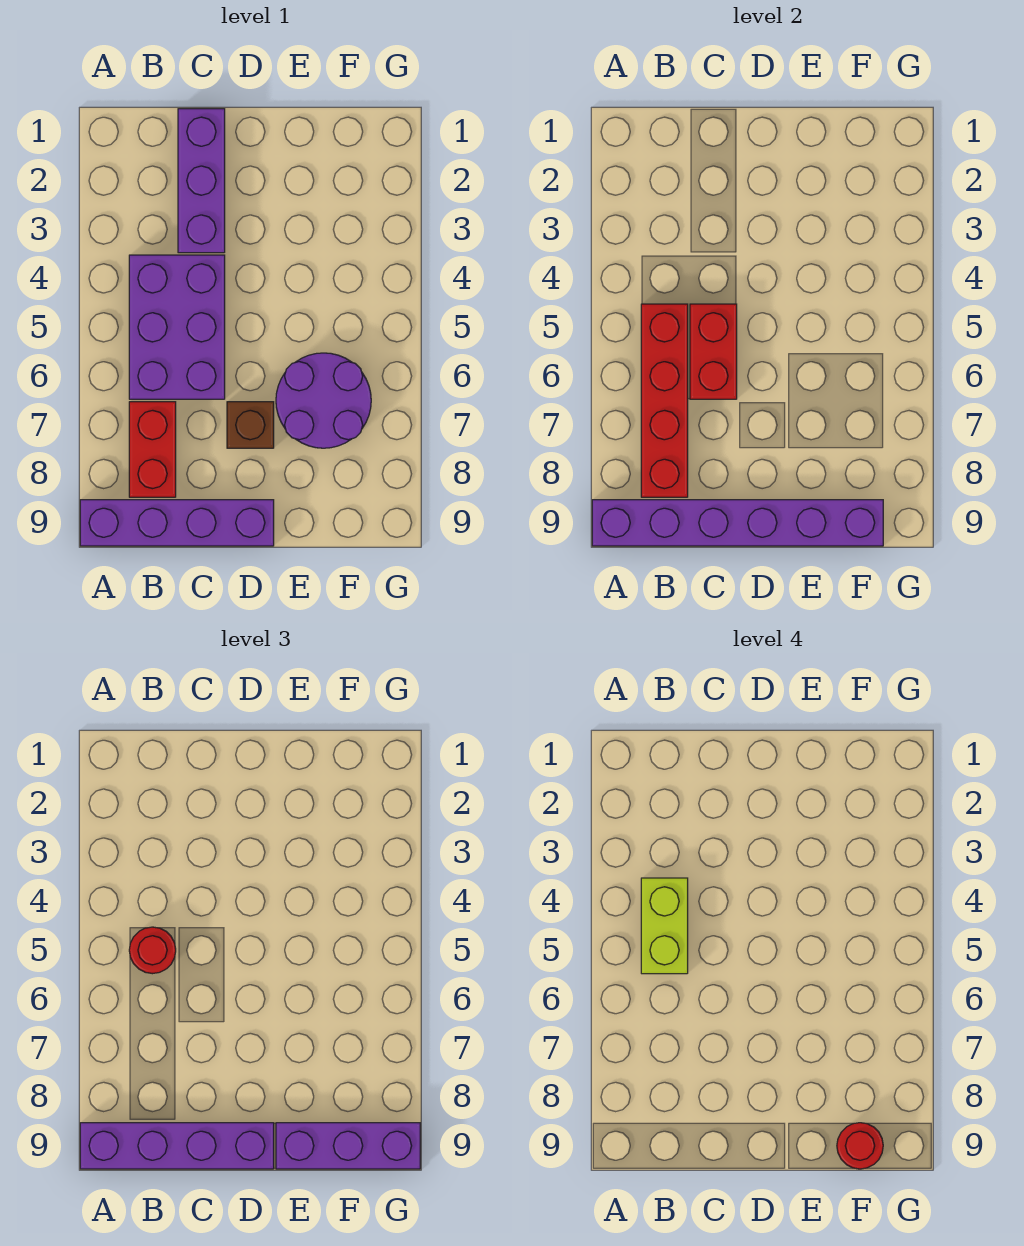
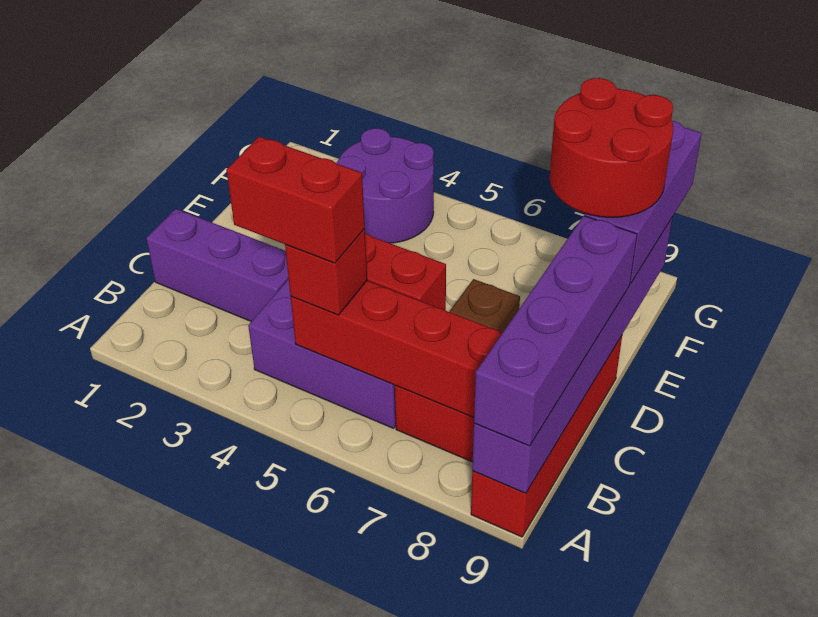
purple brick A9:D9 level 1 -> red brick A9:D9 level 1
lime brick B4:B5 level 4 -> red brick B4:B5 level 4
red round brick B5 level 3 -> red brick B5 level 3
purple round brick E6:F7 level 1 -> purple round brick F3:G4 level 1
red round brick F9 level 4 -> red round brick E8:F9 level 4

